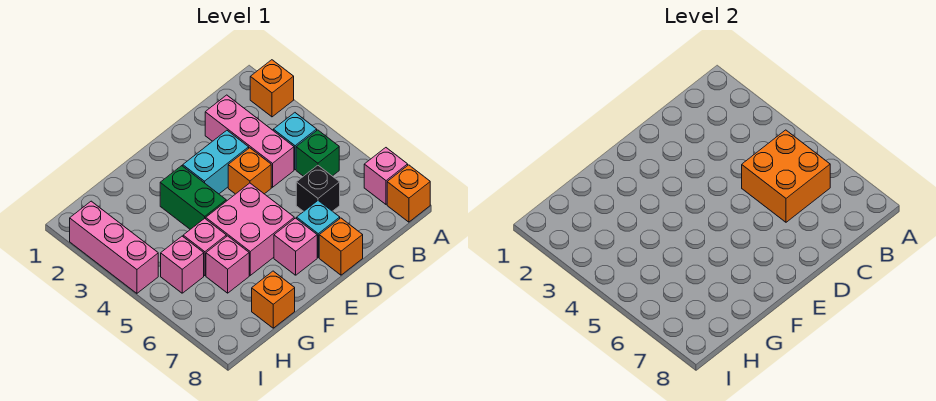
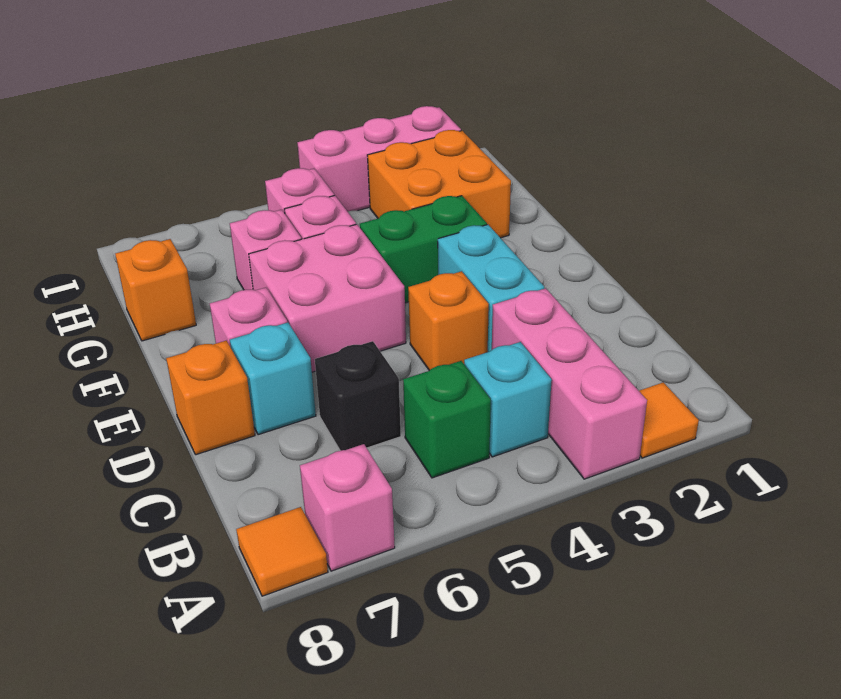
orange brick A2 level 1 -> orange tile A2 level 1
orange brick A8 level 1 -> orange tile A8 level 1
orange brick B5:C6 level 2 -> orange brick G2:H3 level 1
pink brick C2:C4 level 1 -> pink brick A3:C3 level 1

